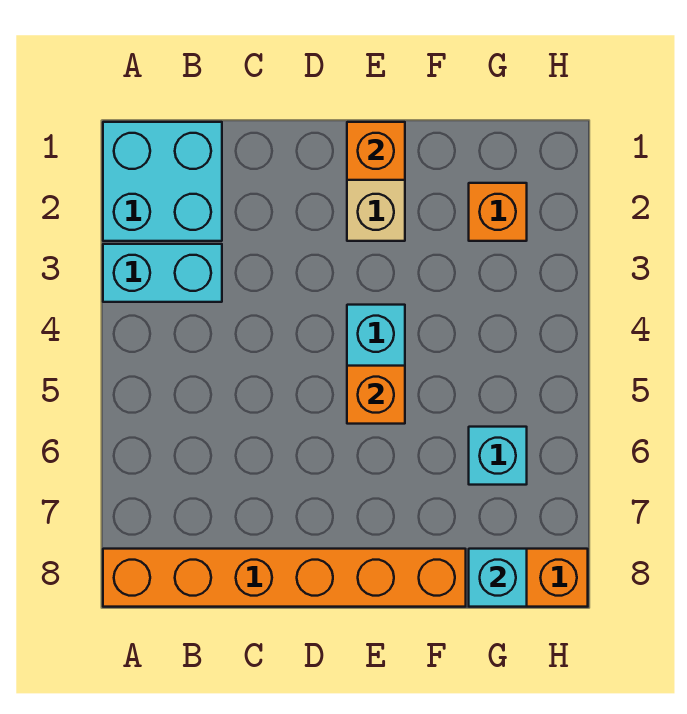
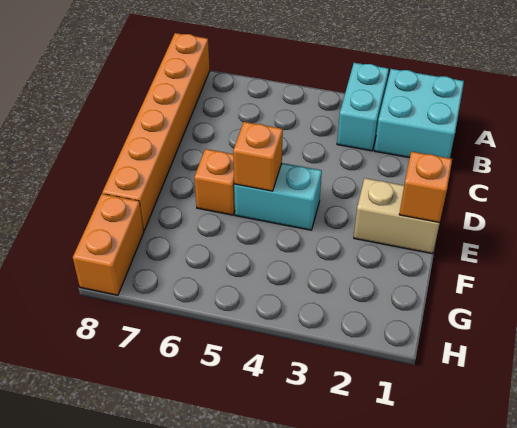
orange brick G2 level 1 -> orange brick E6 level 1
cyan brick G6 level 1 -> none
cyan brick G8 level 2 -> none

